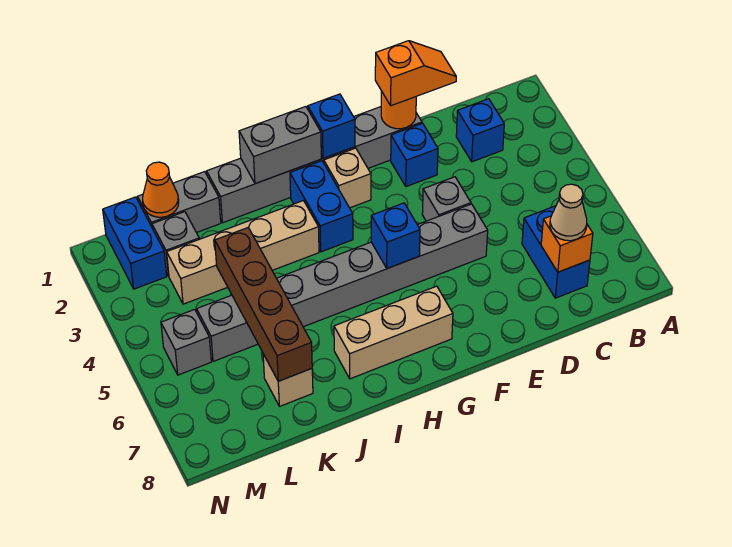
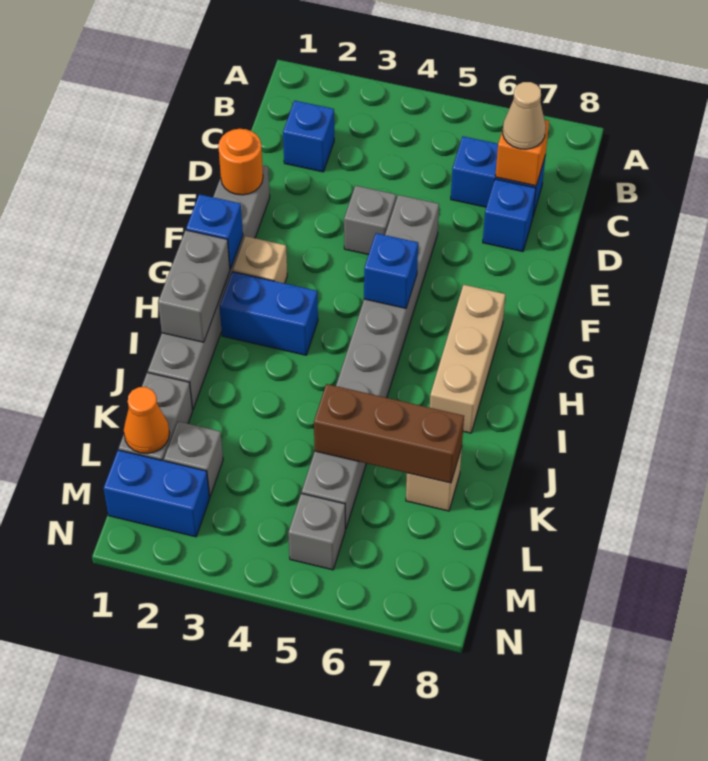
orange slope D1:E1 level 3 top E -> none
blue brick E2 level 1 -> blue brick D7 level 1
tan brick I3:L3 level 1 -> none
brown brick K4:K7 level 2 -> brown brick K5:K7 level 2

